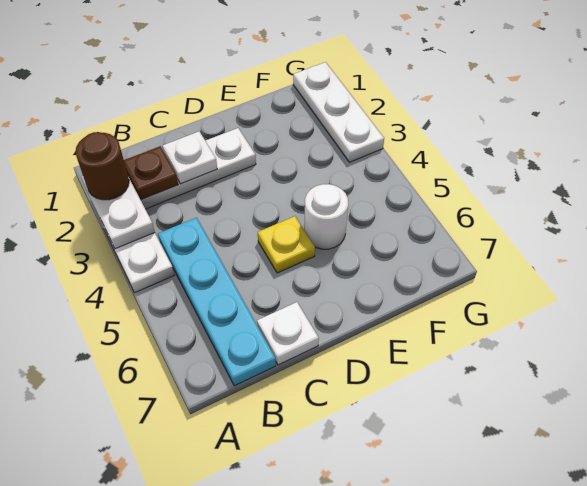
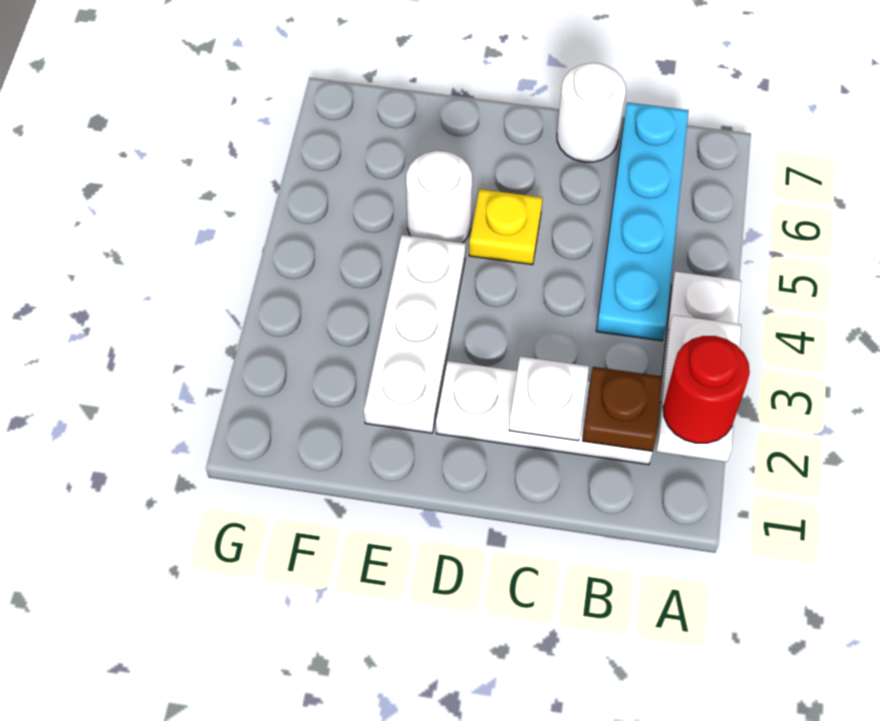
brown round brick A2 level 3 -> red round brick A2 level 3
white plate C7 level 1 -> white round brick C7 level 1
white plate G1:G3 level 1 -> white plate E2:E4 level 1

